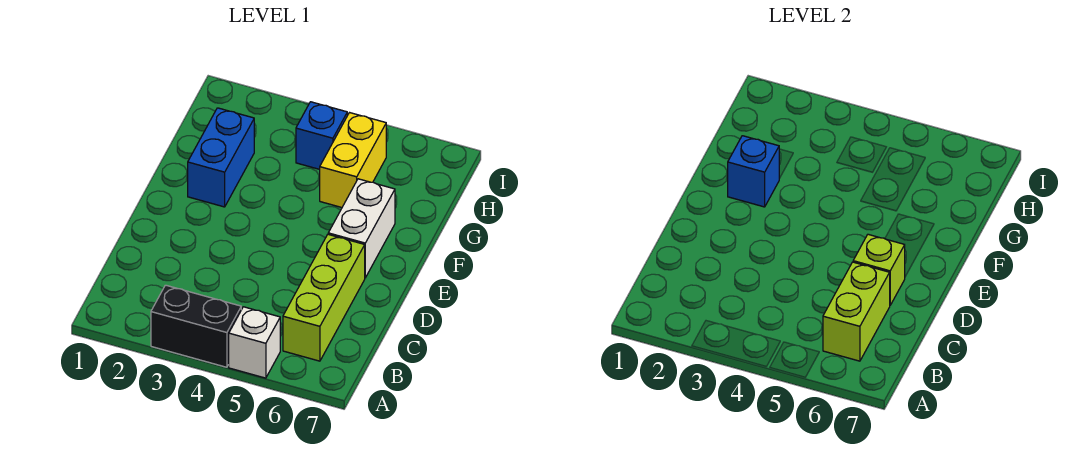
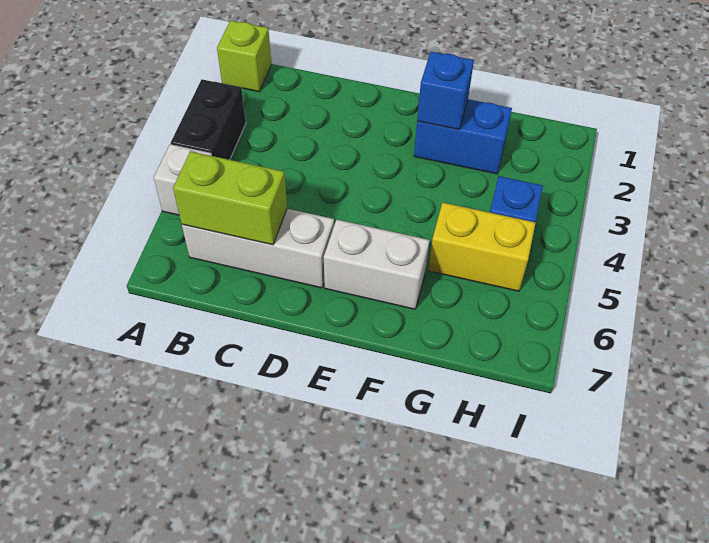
lime brick B6:D6 level 1 -> white brick B6:D6 level 1
lime brick D6 level 2 -> lime brick A1 level 1

